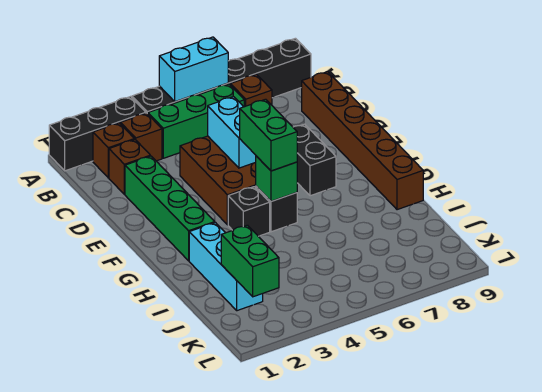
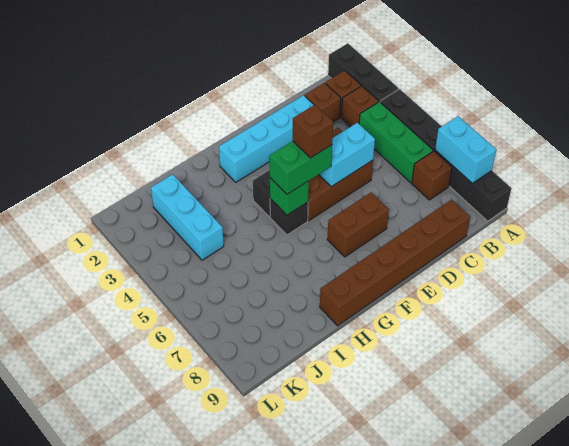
cyan brick A5:A6 level 2 -> cyan brick A7:A8 level 2
green brick D2:G2 level 1 -> cyan brick D2:G2 level 1
black brick E7:F7 level 1 -> brown brick E7:F7 level 1
none -> brown brick F5 level 4
cyan brick H2:J2 level 1 -> cyan brick J2:J4 level 1
green brick J2:K2 level 2 -> none

